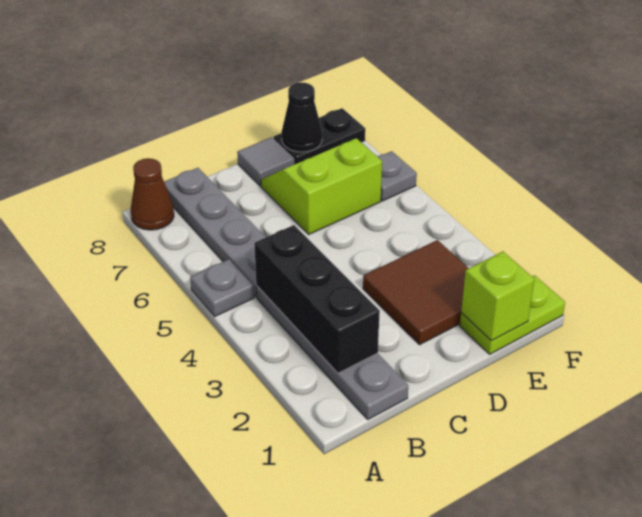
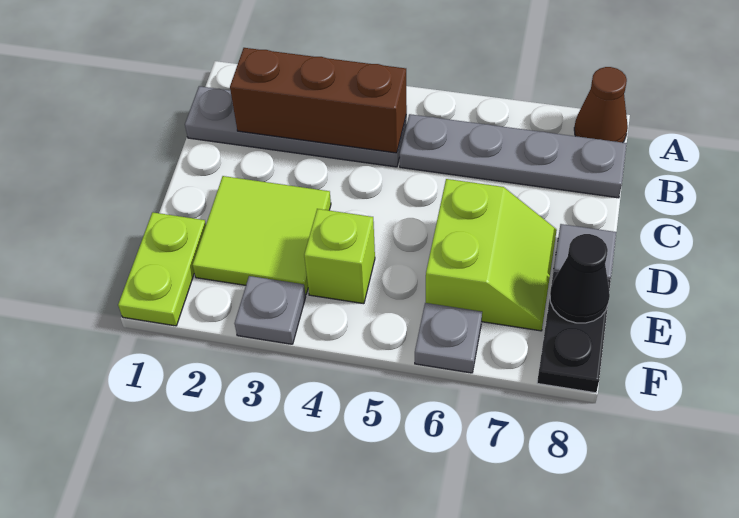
grey plate A5 level 1 -> grey plate F3 level 1
black brick B2:B4 level 2 -> brown brick B2:B4 level 2
brown tile D2:E3 level 1 -> lime tile D2:E3 level 1
lime brick E1 level 2 -> lime brick E4 level 1

